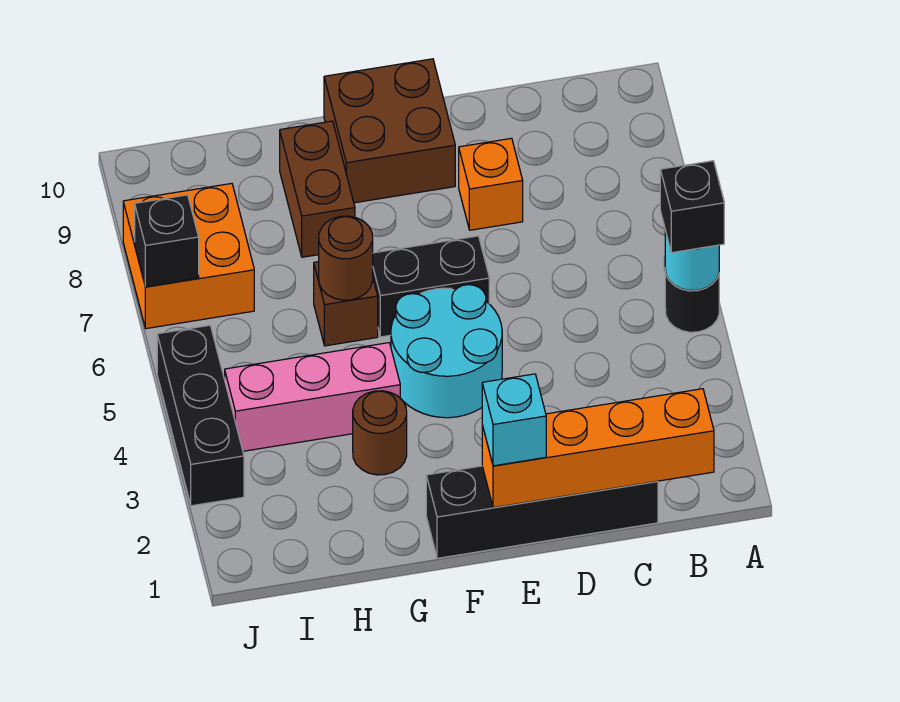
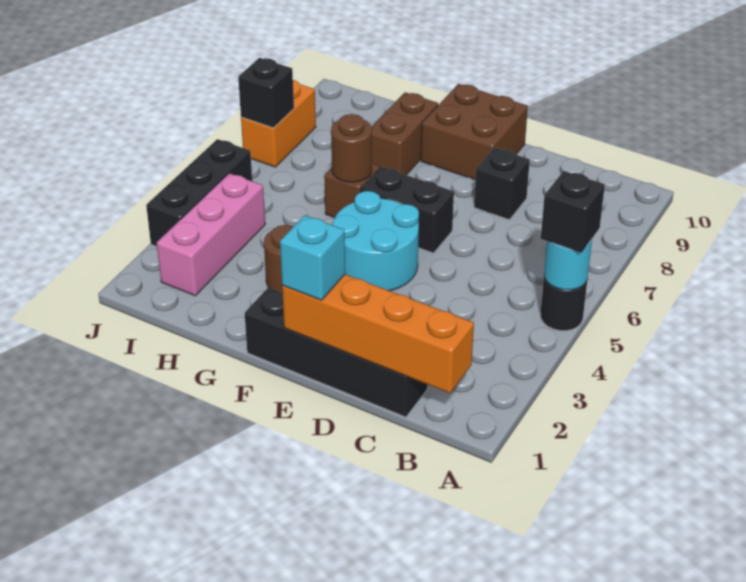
orange brick D8 level 1 -> black brick D8 level 1
pink brick G4:I4 level 1 -> pink brick I2:I4 level 1
orange brick I7:J8 level 1 -> orange brick J7:J8 level 1

